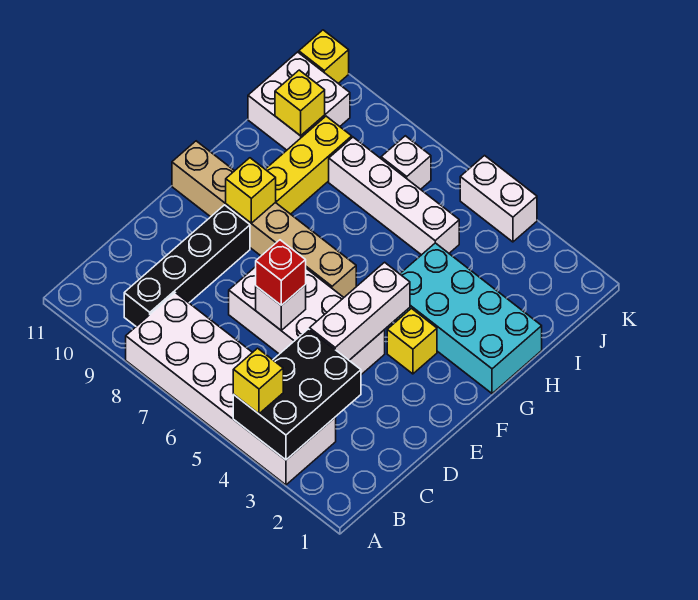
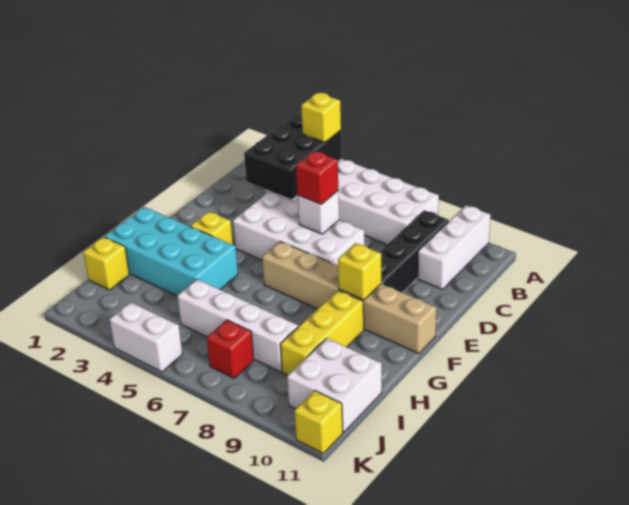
white brick D4:F4 level 2 -> white brick A10:C10 level 1
yellow brick I10 level 2 -> yellow brick I1 level 1
white brick J7 level 1 -> red brick J7 level 1

